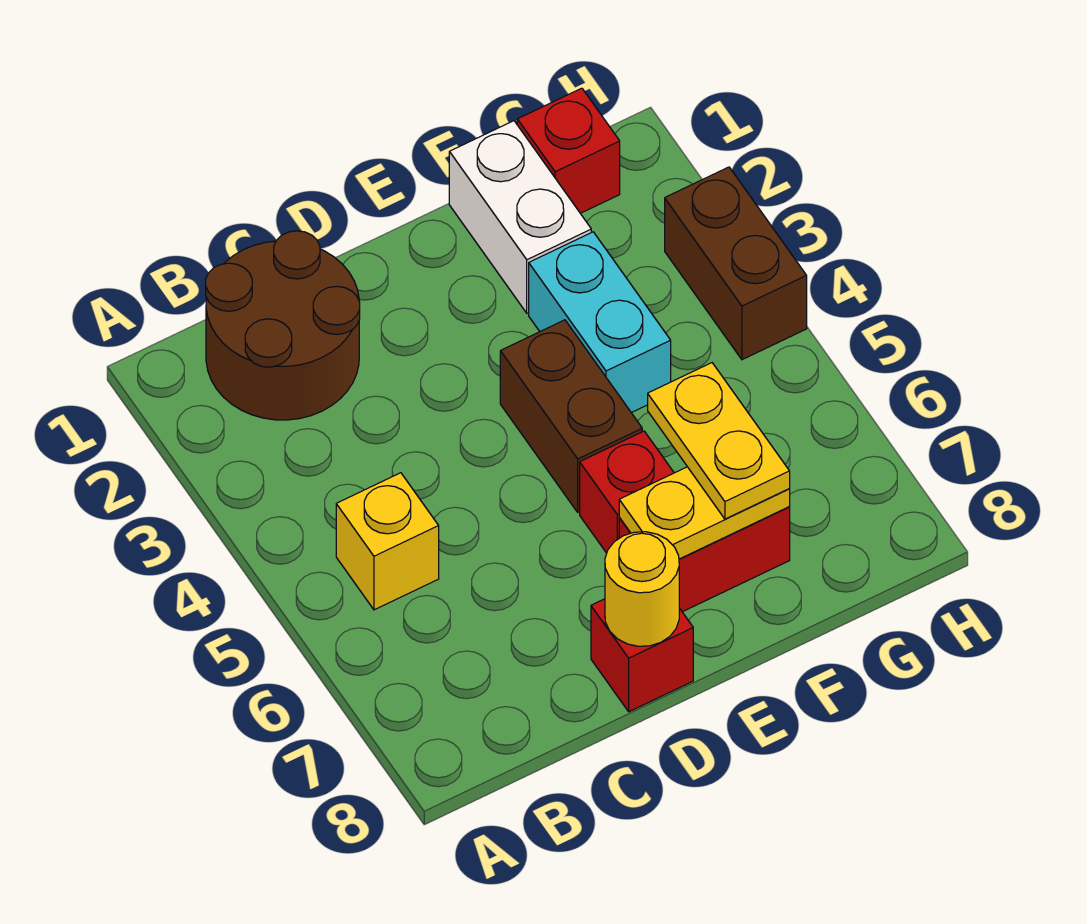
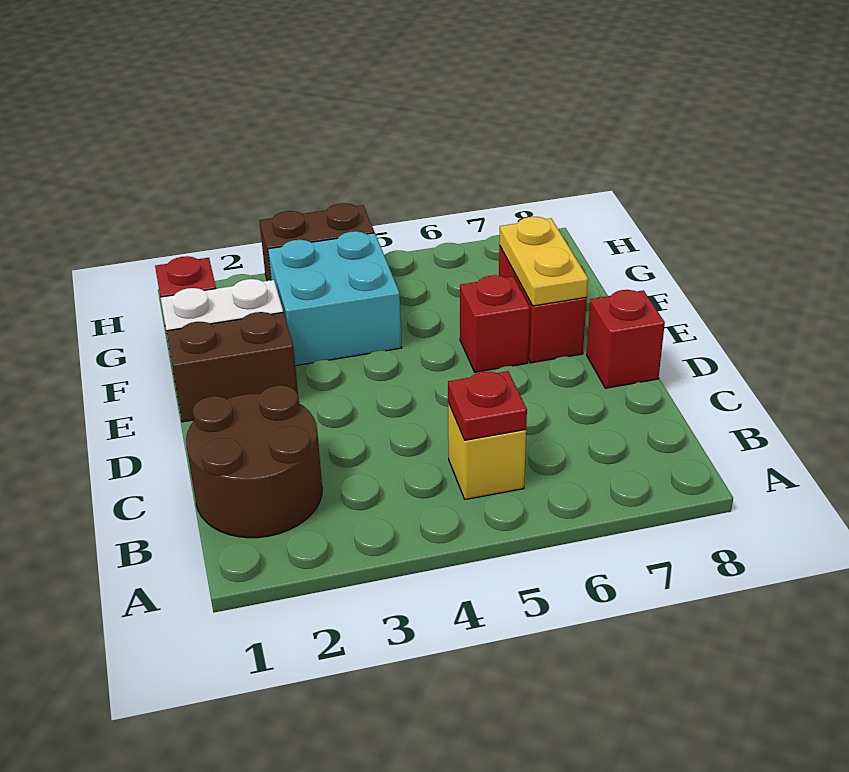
none -> red plate B5 level 2
yellow round brick D8 level 2 -> none
brown brick E4:E5 level 1 -> brown brick E1:E2 level 1
cyan brick F3:F4 level 1 -> cyan brick F3:G4 level 1
yellow plate F6:F7 level 3 -> none

